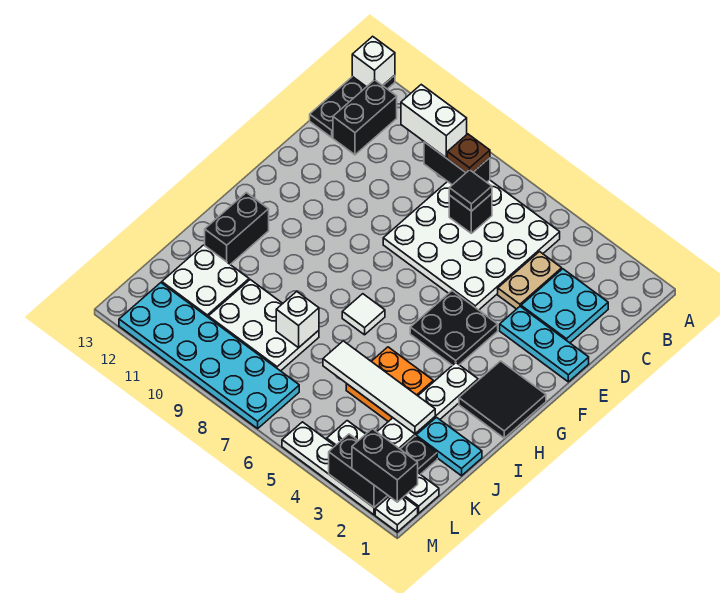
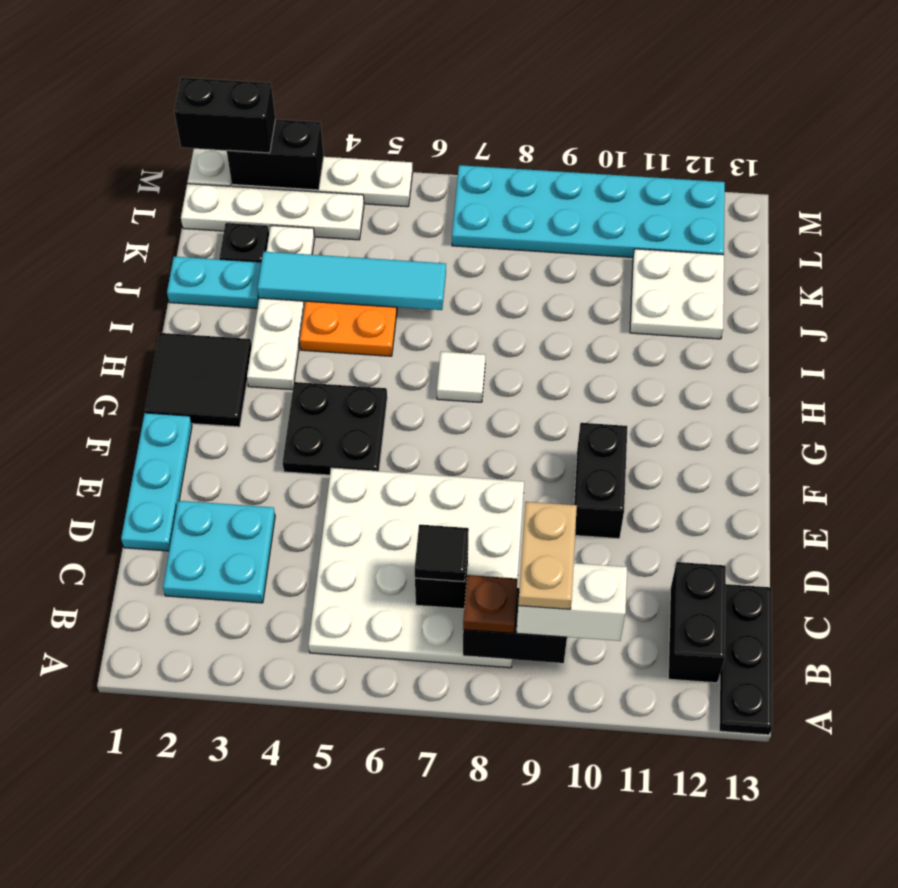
white brick A13 level 2 -> none
tan plate C4:D4 level 1 -> tan plate B9:C9 level 4
cyan plate E1:E3 level 1 -> cyan plate D1:F1 level 1
black brick H12:I12 level 1 -> black brick E10:F10 level 1
white tile J3:J6 level 2 -> cyan tile J3:J6 level 2
white plate J8:K10 level 1 -> none
white brick J8 level 2 -> none

